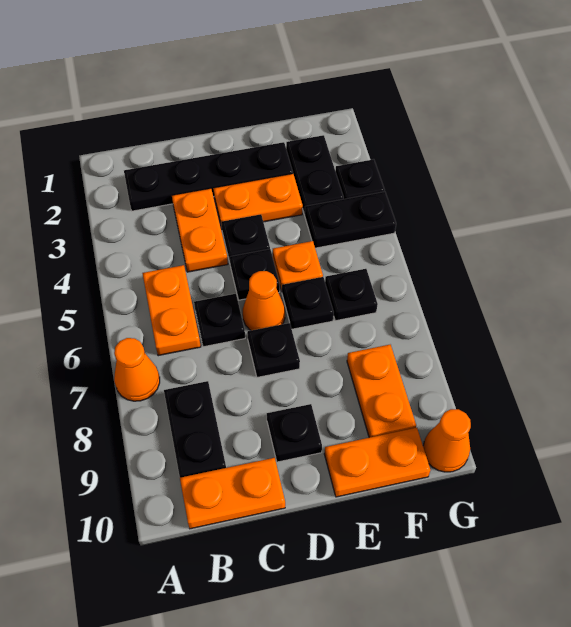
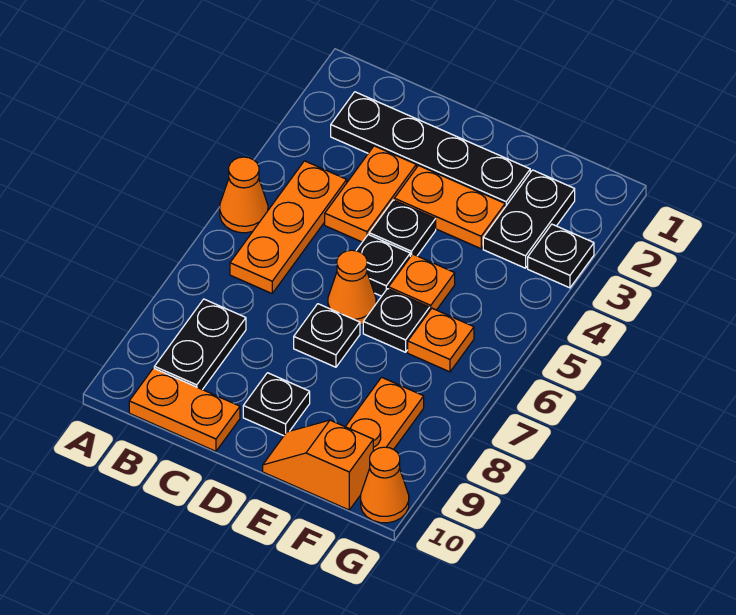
orange cone A7 level 1 -> orange cone A5 level 1
orange plate B5:B6 level 1 -> orange plate B4:B6 level 1
black plate C6 level 1 -> none
orange plate E10:F10 level 1 -> orange slope E10:F10 level 1 top F
black plate F4:G4 level 1 -> none
black plate F6 level 1 -> orange plate F6 level 1

